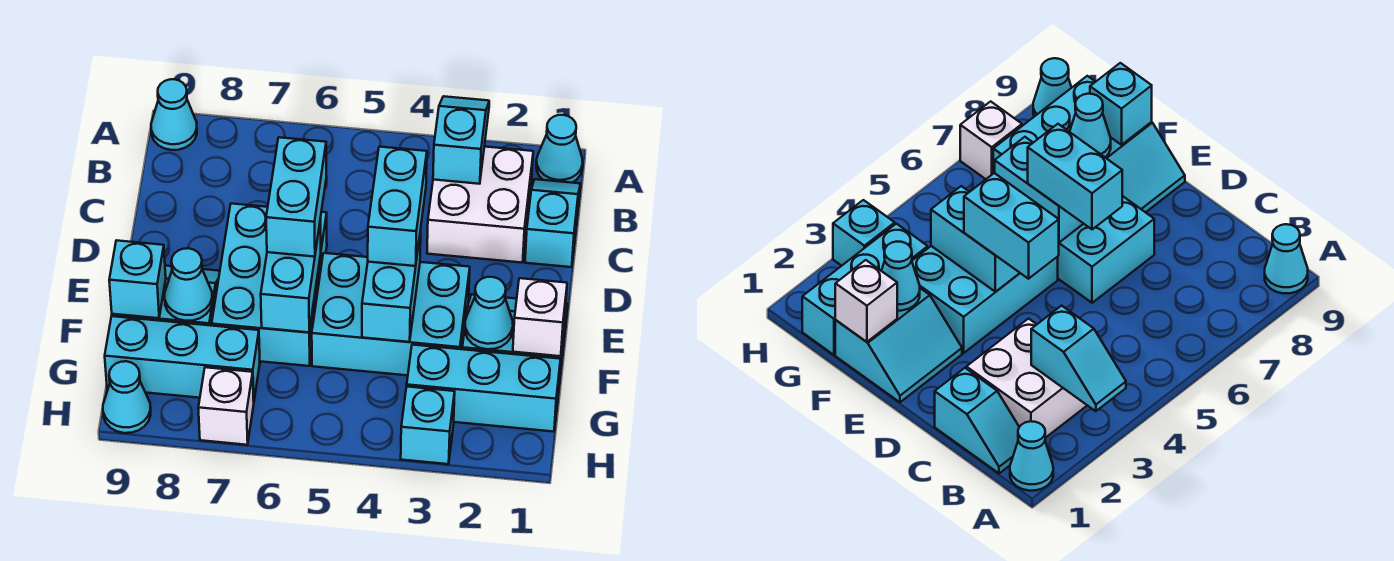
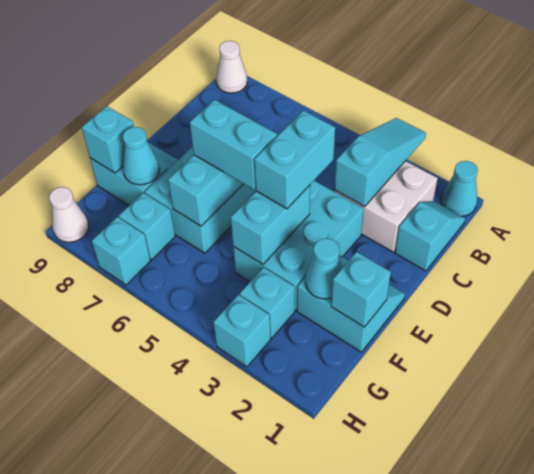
cyan slope A3:B3 level 2 top B -> cyan slope A3:C3 level 2 top C
cyan cone A9 level 1 -> white cone A9 level 1
cyan brick D6:E6 level 3 -> cyan brick E5:E6 level 3
cyan brick E3:F5 level 1 -> cyan brick D3:F4 level 1
white brick F1 level 2 -> cyan brick F1 level 2
cyan brick G1:G3 level 1 -> cyan brick G3 level 1
cyan brick G7:G9 level 1 -> cyan brick G7 level 1
white brick H7 level 1 -> cyan brick H7 level 1
cyan cone H9 level 1 -> white cone H9 level 1

